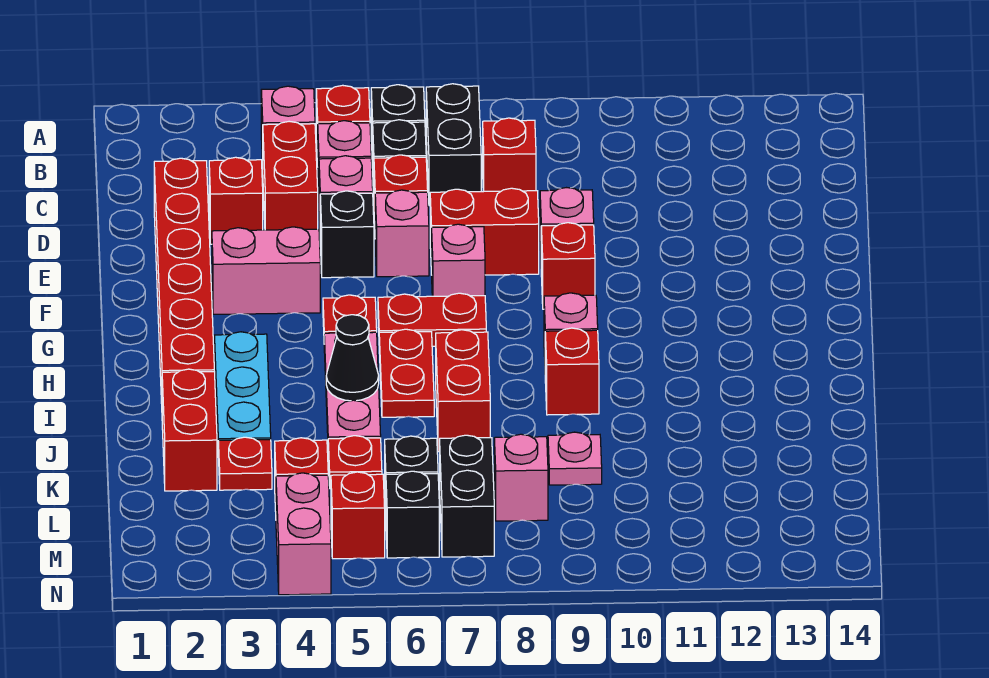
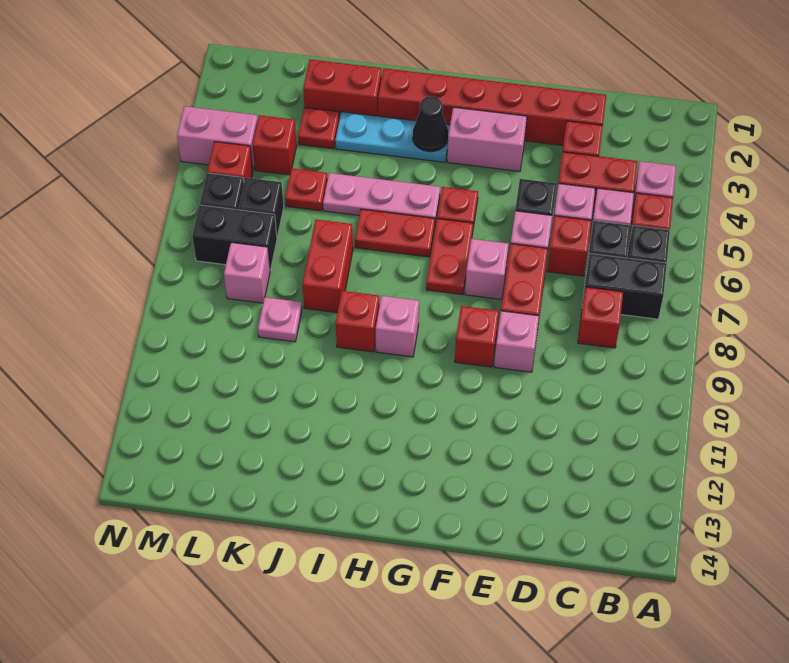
pink brick F3:F4 level 1 -> pink brick F3:G3 level 1
black cone I5 level 2 -> black cone H3 level 2
red brick I7:J7 level 1 -> red brick J7:J8 level 1

